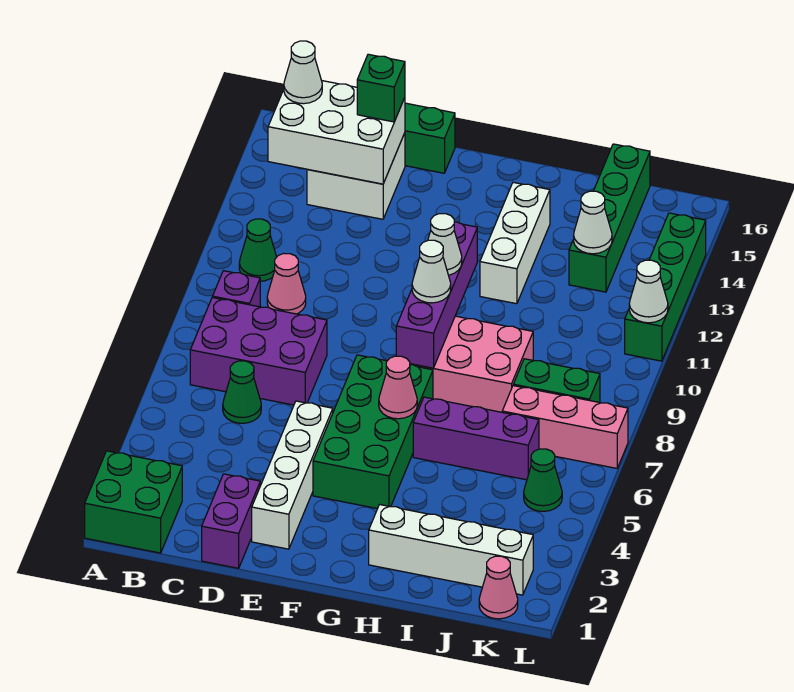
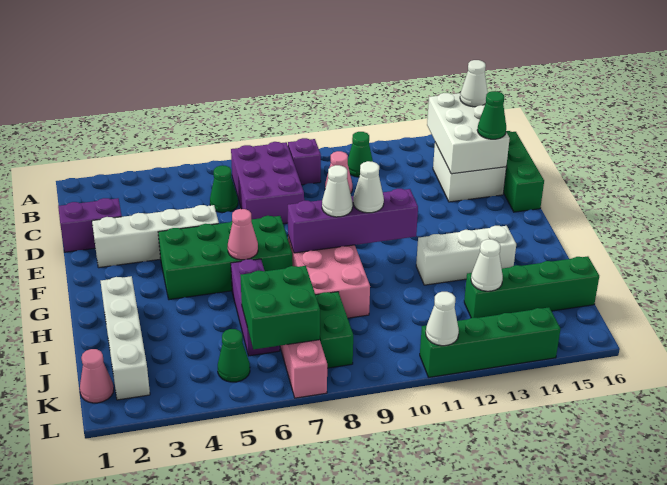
green brick A1:B2 level 1 -> green brick J6:K7 level 2
green brick D15 level 3 -> green cone D15 level 3

